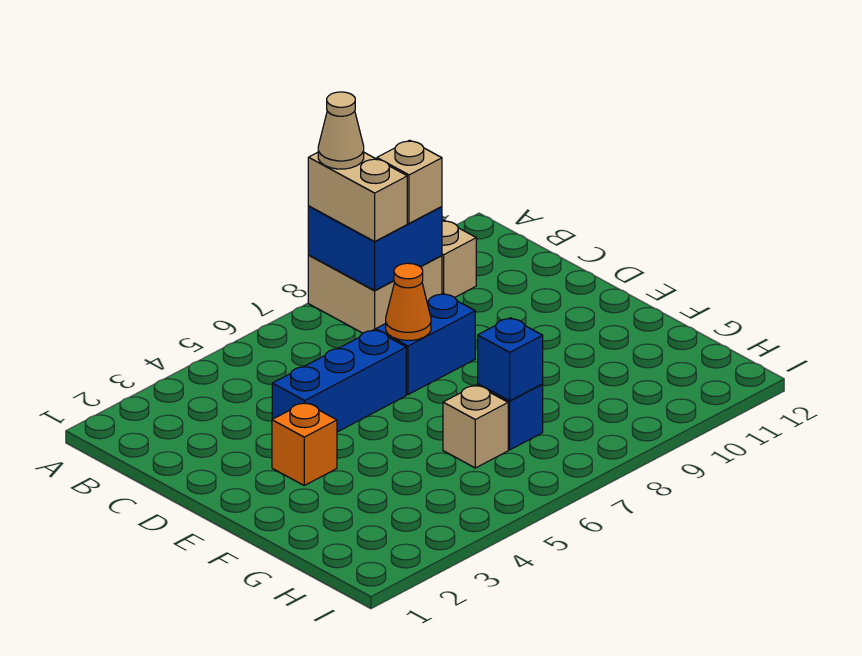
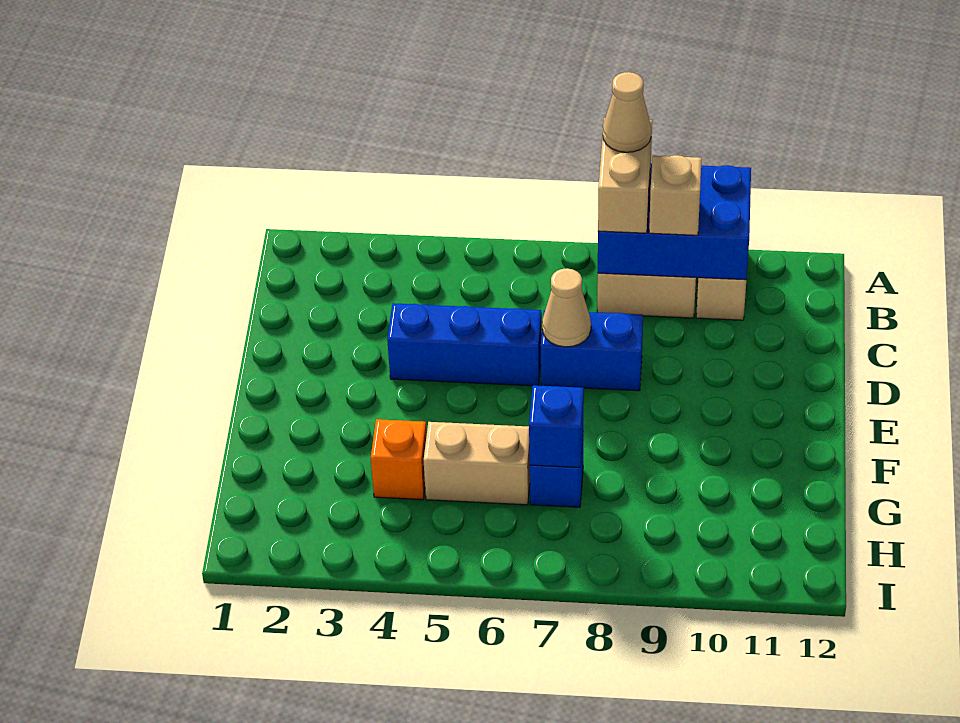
blue brick A8:B9 level 2 -> blue brick A8:B10 level 2
orange cone D7 level 2 -> tan cone D7 level 2
orange brick E3 level 1 -> orange brick G4 level 1
tan brick G6 level 1 -> tan brick G5:G6 level 1

